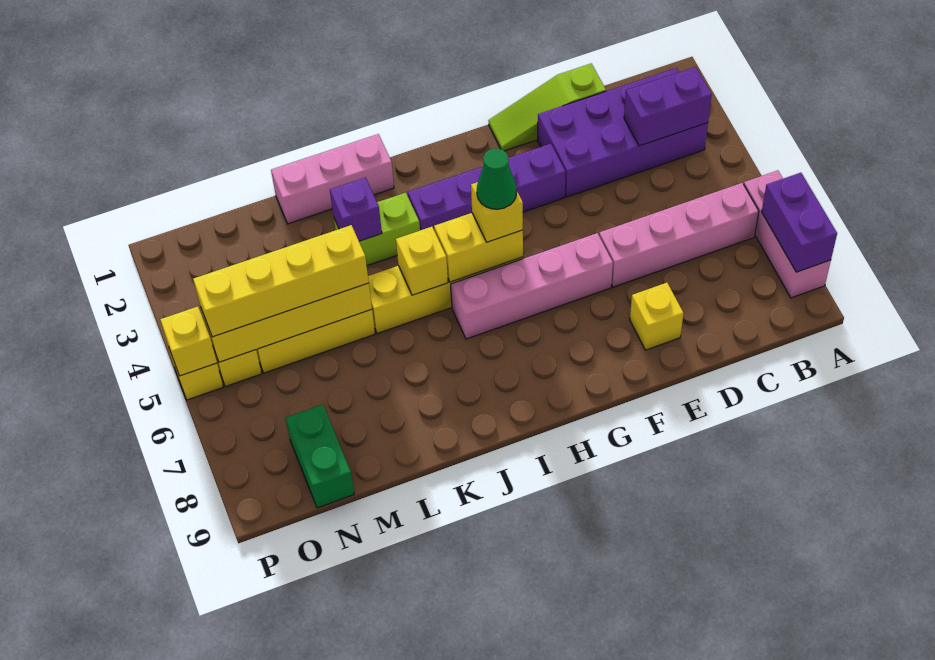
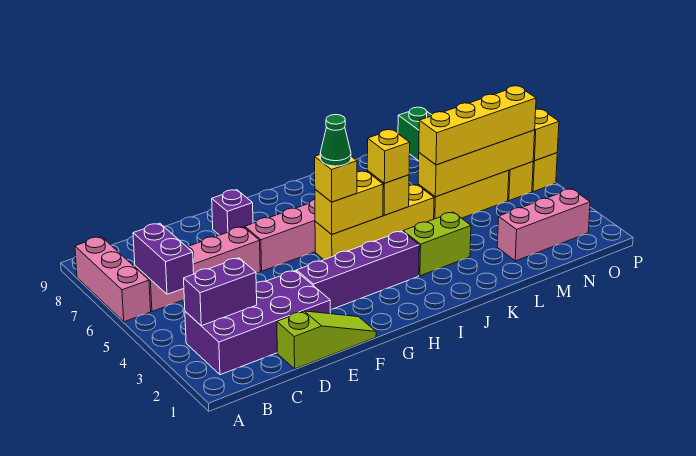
purple brick A7:A8 level 2 -> purple brick B5:B6 level 2
yellow brick E8 level 1 -> yellow brick J5 level 3
pink brick J1:L1 level 1 -> pink brick M2:O2 level 1
purple brick K3 level 2 -> purple brick F8 level 1

